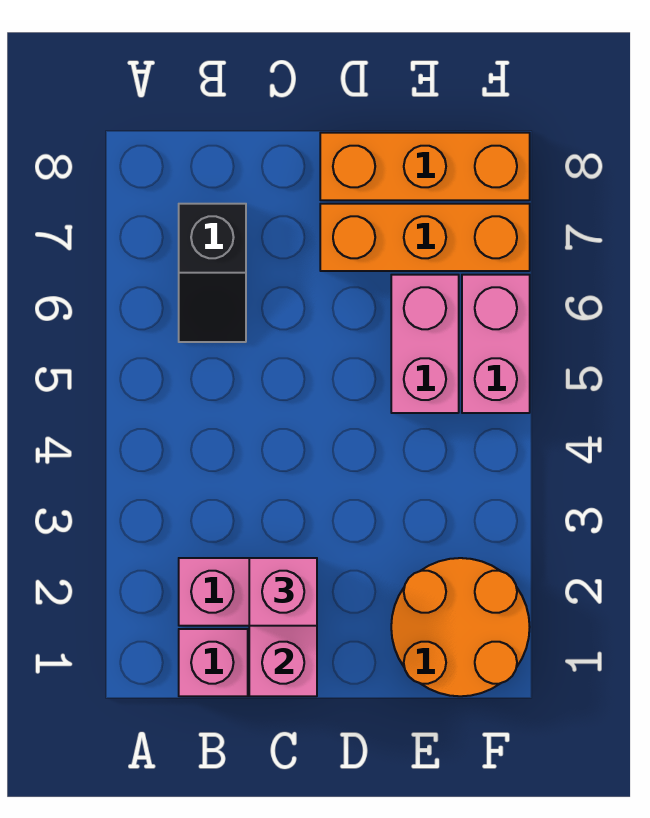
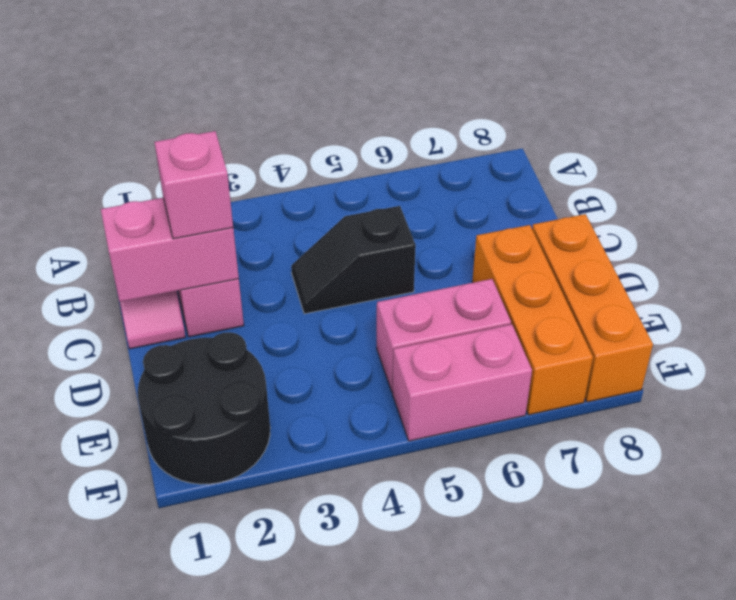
black slope B6:B7 level 1 top 7 -> black slope C4:C5 level 1 top 5
orange round brick E1:F2 level 1 -> black round brick E1:F2 level 1

